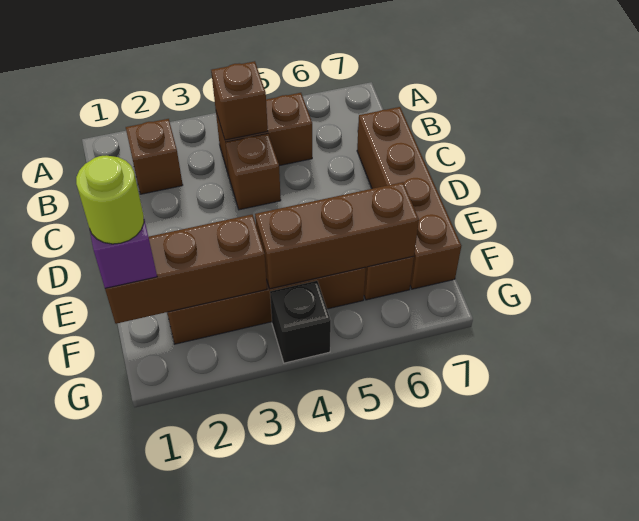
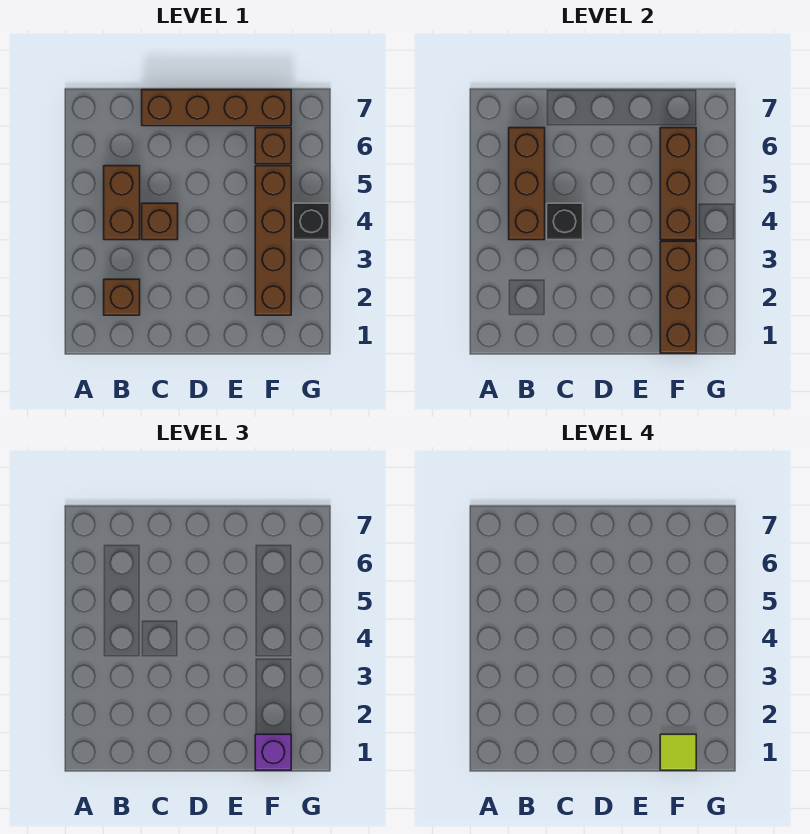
brown brick B4 level 2 -> brown brick B4:B6 level 2
none -> black brick C4 level 2
lime round brick F1 level 4 -> lime tile F1 level 4

